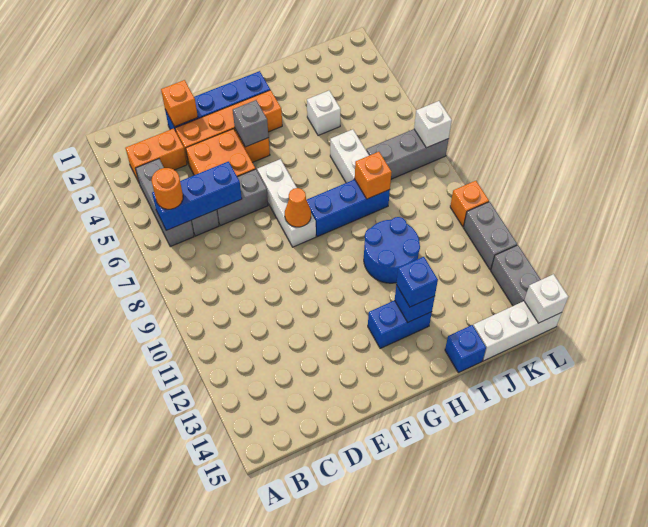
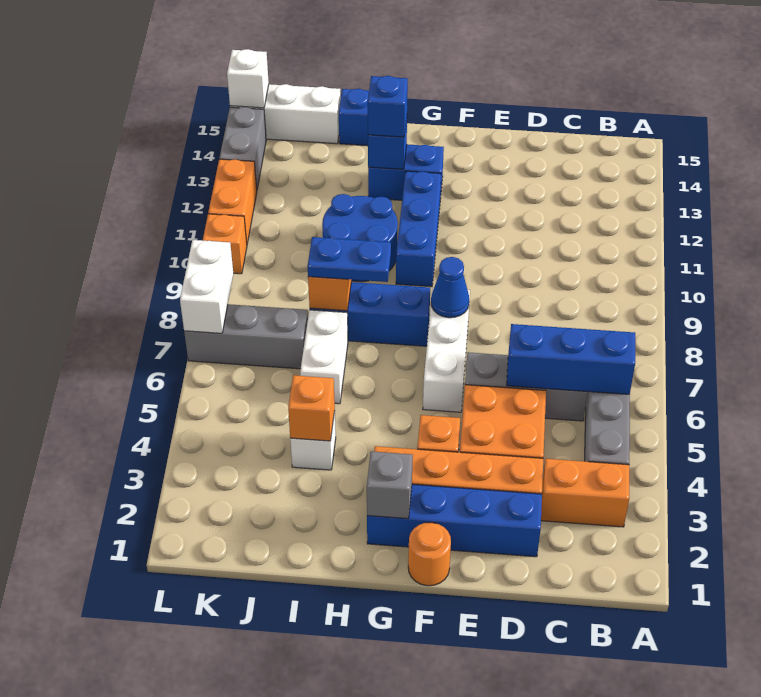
orange round brick B6 level 3 -> orange round brick F1 level 1
orange brick D2 level 2 -> orange brick I4 level 2
grey brick F4 level 2 -> grey brick G2 level 2
orange cone F8 level 2 -> blue cone F8 level 2
none -> blue brick G10:G12 level 1
none -> blue plate H8:I8 level 3
white brick L7 level 2 -> white brick L7:L8 level 2
grey brick L11:L12 level 1 -> orange brick L11:L12 level 1

